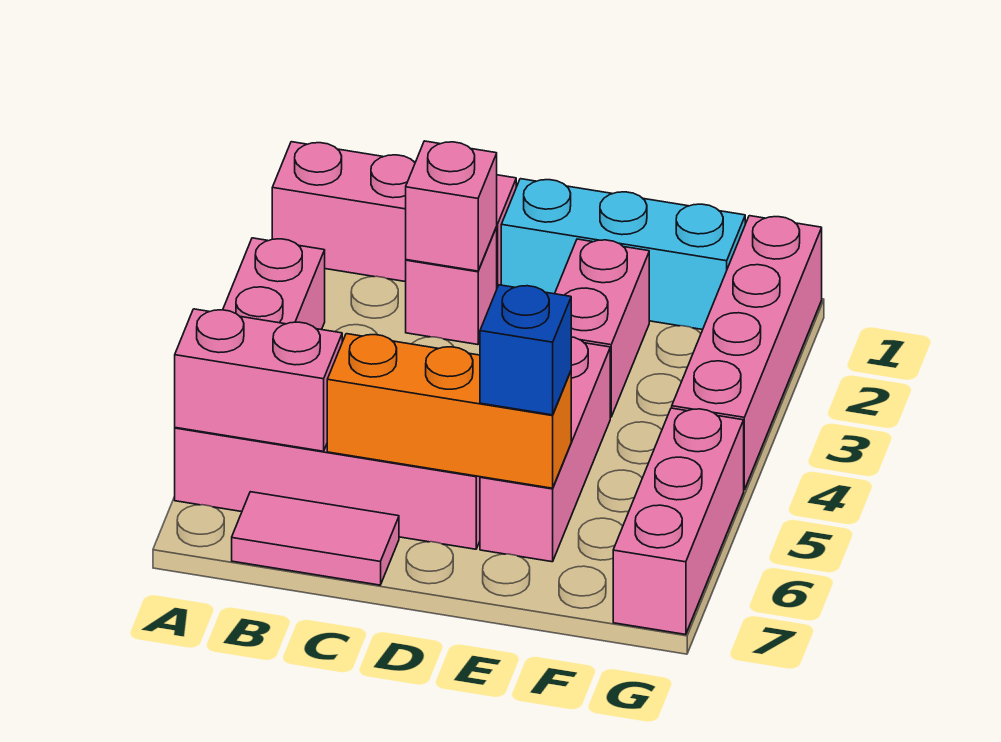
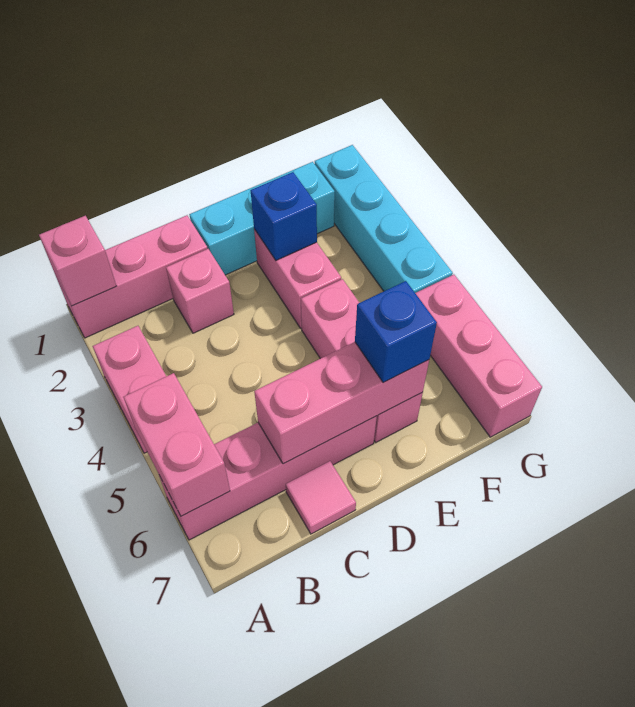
pink brick A6:B6 level 2 -> pink brick A5:A6 level 2
pink tile B7:C7 level 1 -> pink tile C7 level 1
pink brick C2 level 2 -> pink brick A1 level 2
orange brick C6:E6 level 2 -> pink brick C6:E6 level 2
none -> blue brick E2 level 2
pink brick G1:G4 level 1 -> cyan brick G1:G4 level 1

